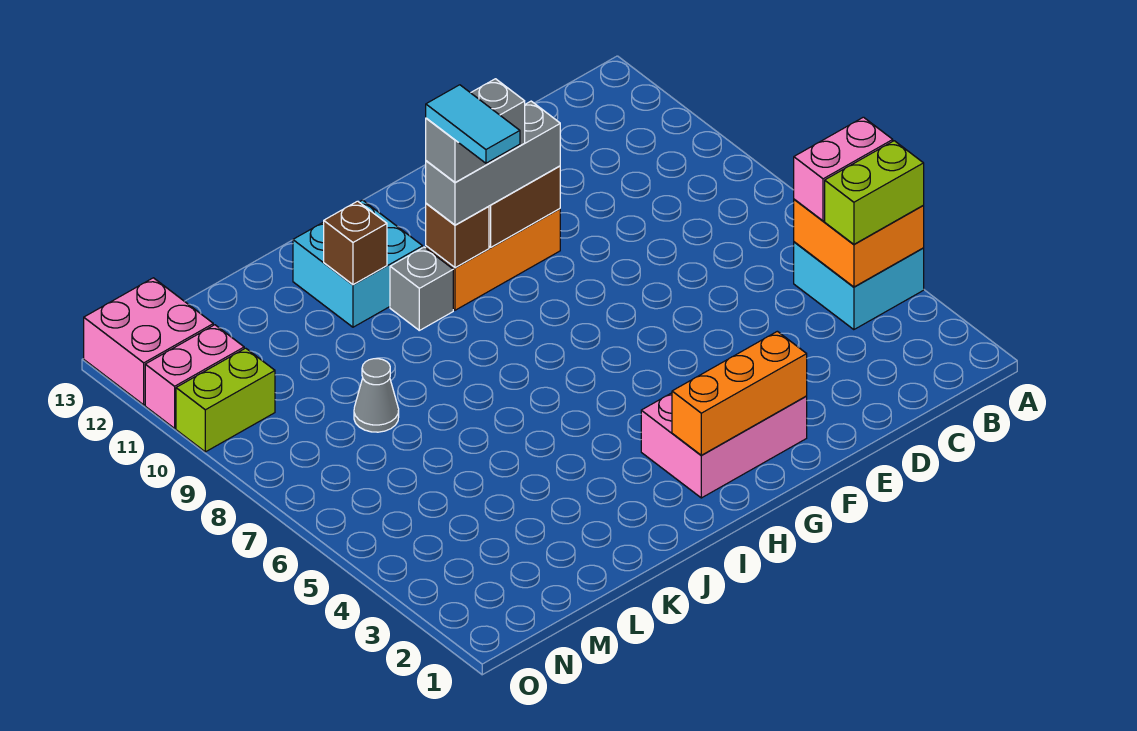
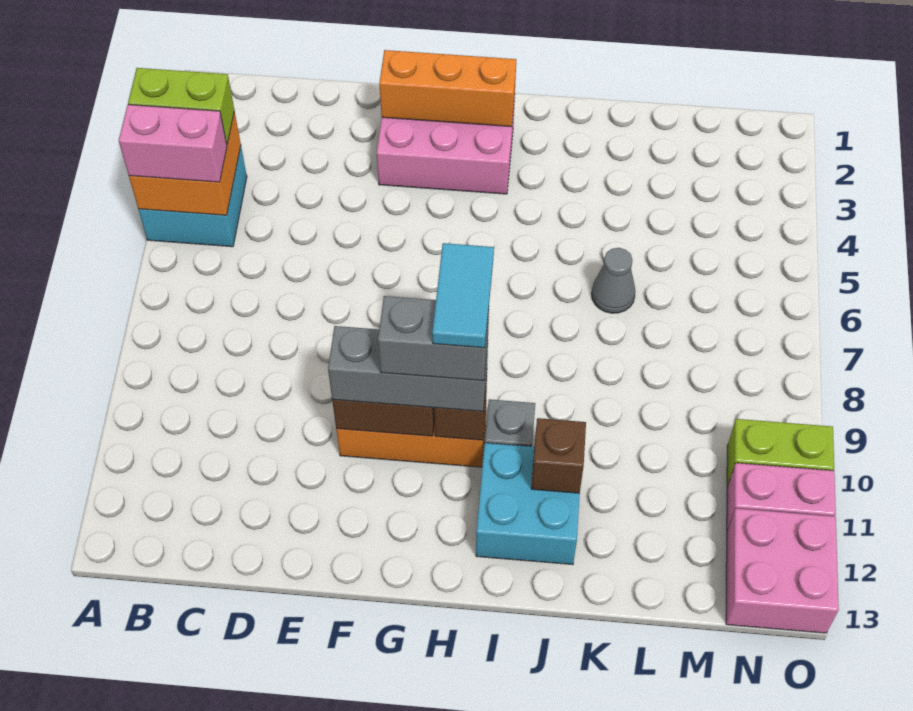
grey cone L8 level 1 -> grey cone K6 level 1

